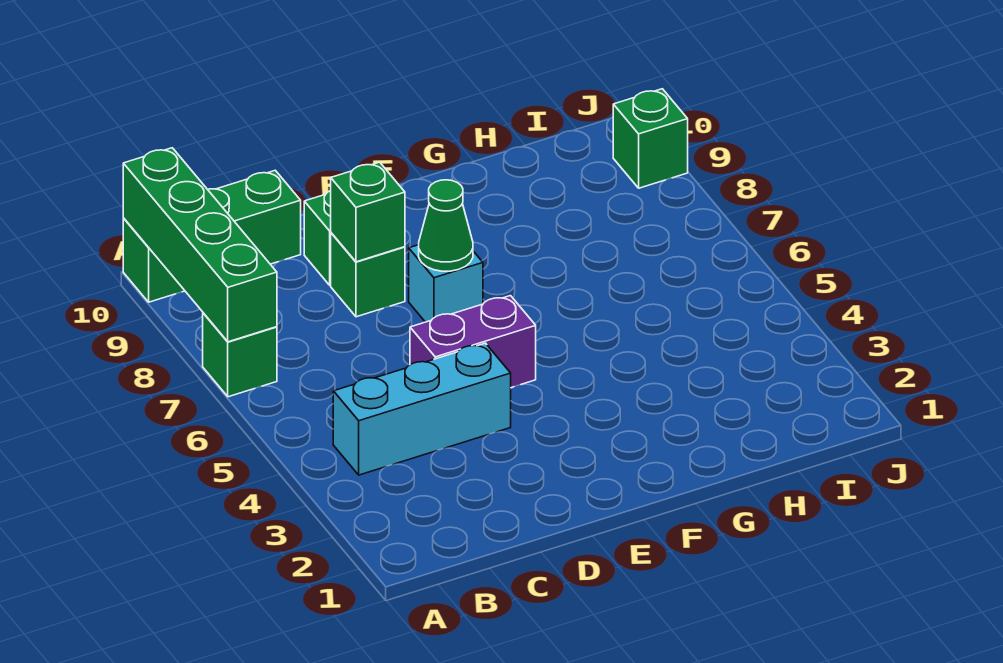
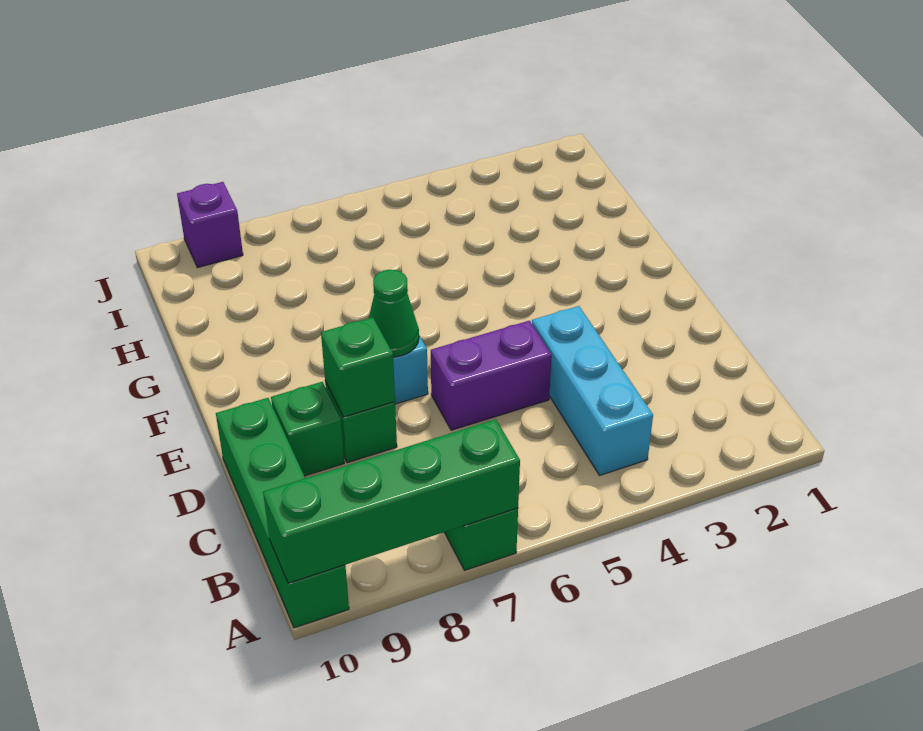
green brick A10:C10 level 1 -> green brick A10:D10 level 1
purple brick D5:E5 level 1 -> purple brick D5:D6 level 1
green brick J9 level 1 -> purple brick J9 level 1

